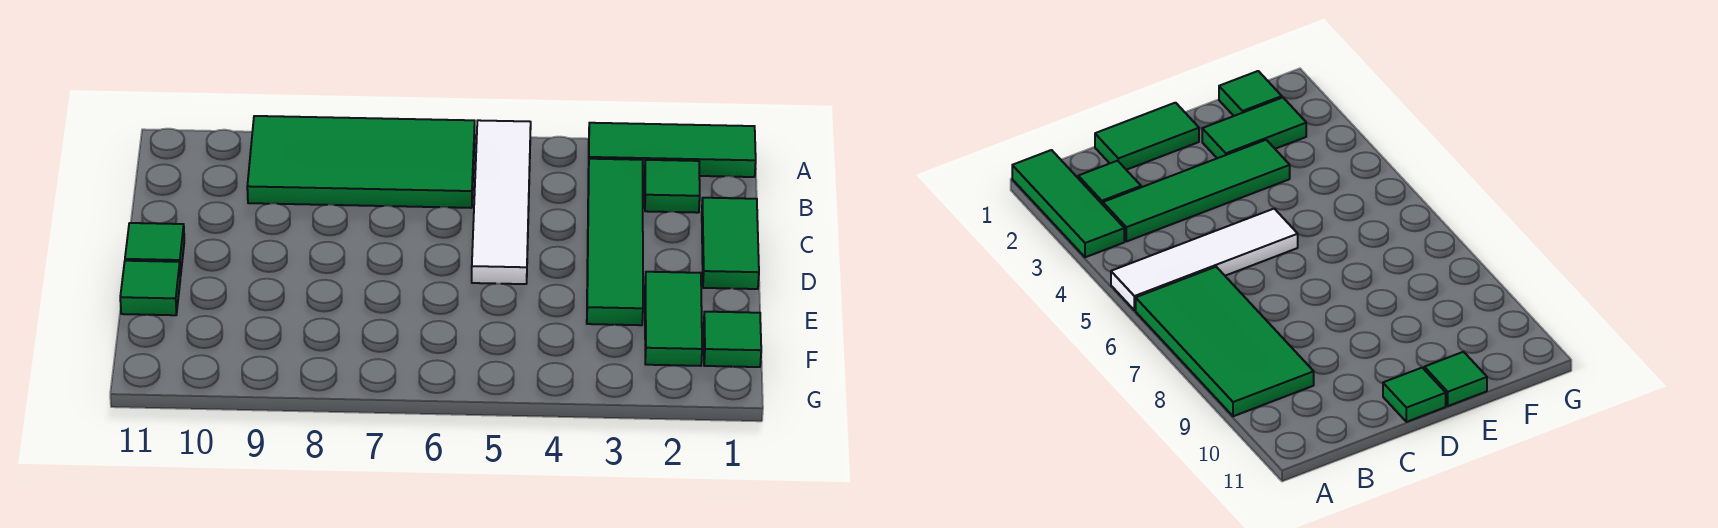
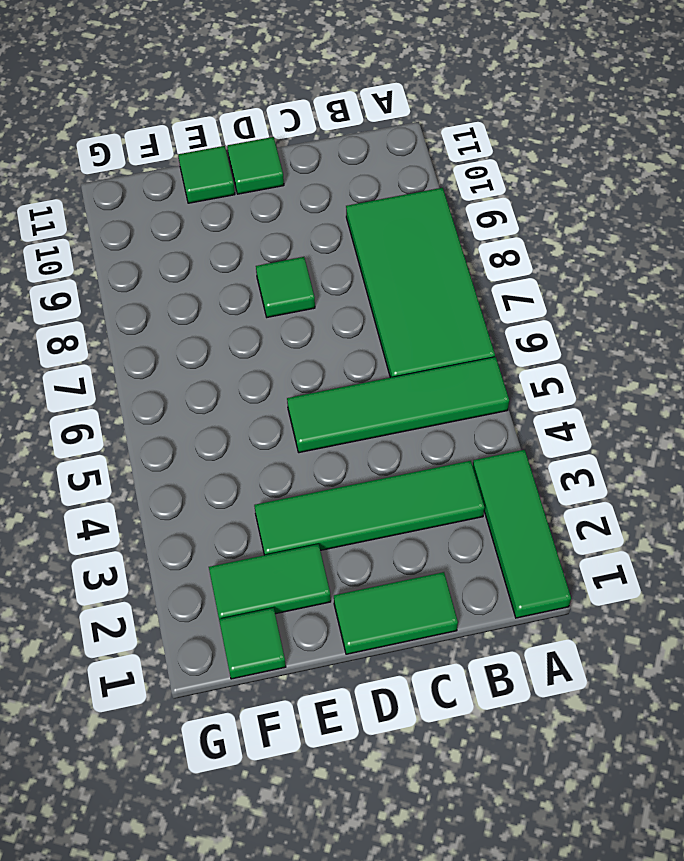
white tile A5:D5 level 1 -> green tile A5:D5 level 1
green tile B2 level 1 -> green tile D8 level 1

